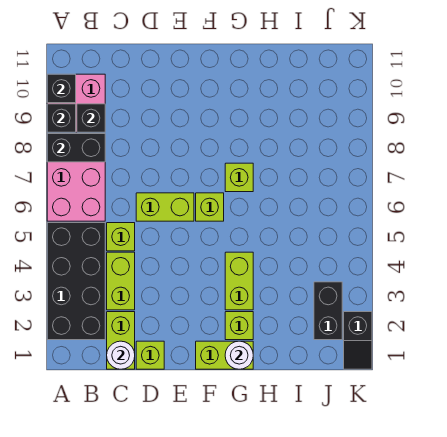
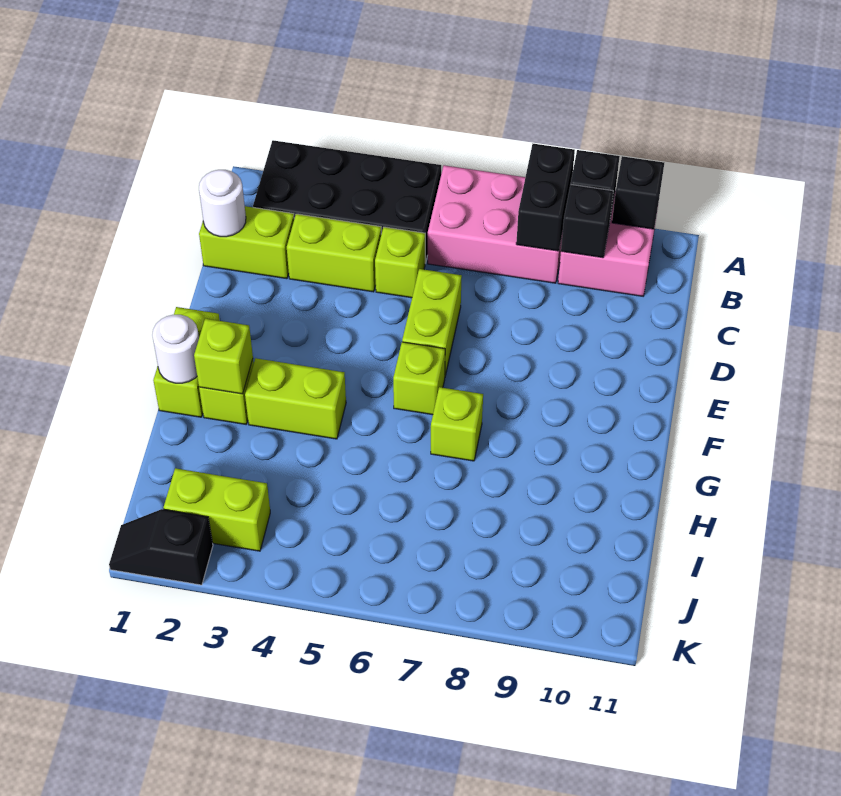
lime brick D1 level 1 -> lime brick G2 level 2
black brick J2:J3 level 1 -> lime brick J2:J3 level 1

